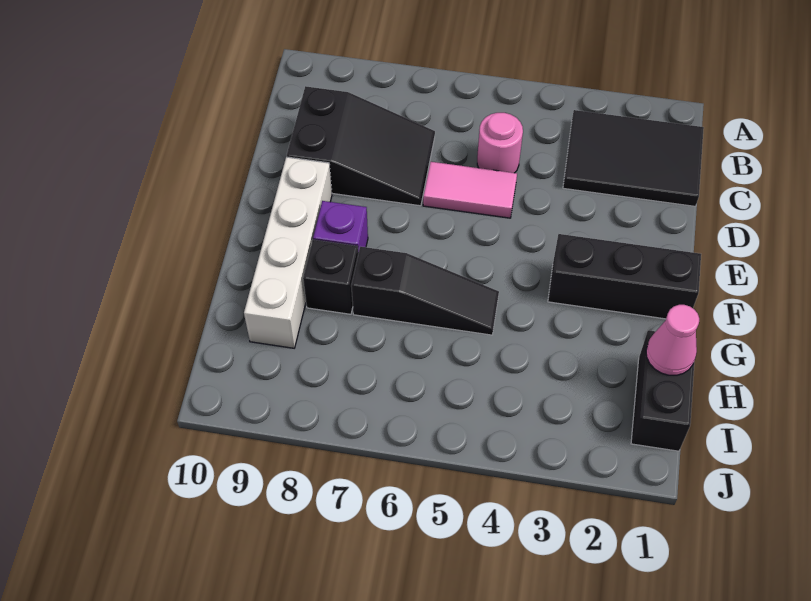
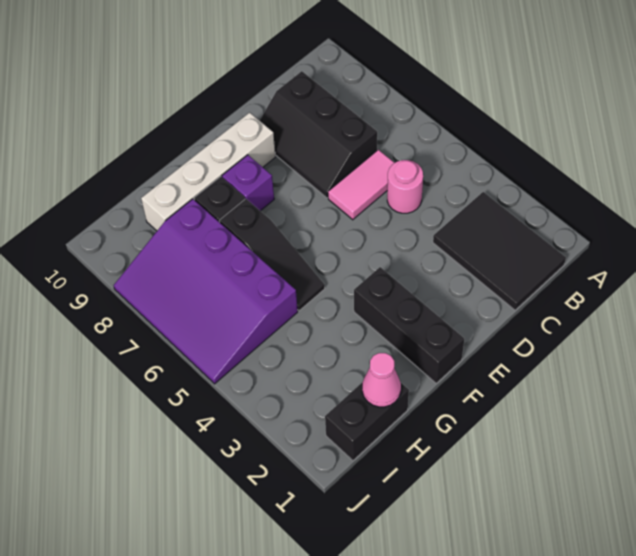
black slope C7:D9 level 1 top 9 -> black slope C7:D9 level 1 top C
pink tile D5:D6 level 1 -> pink tile C6:D6 level 1
none -> purple slope H5:J8 level 1 top H

